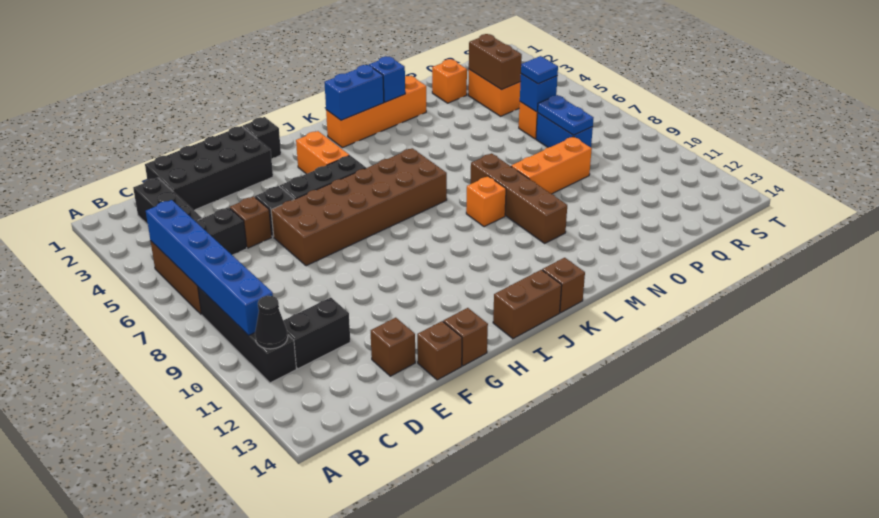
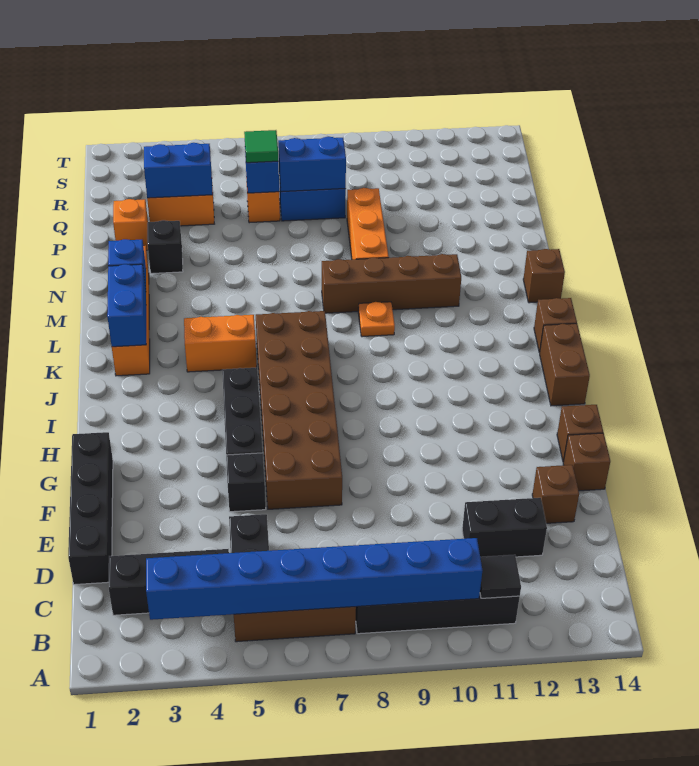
blue brick B5:B10 level 2 -> blue brick B3:B10 level 2
black cone B11 level 2 -> black tile B11 level 2
black brick C11:D11 level 1 -> black brick D11:D12 level 1
black brick D1:G2 level 1 -> black brick D1:G1 level 1
brown brick E5 level 1 -> brown brick M14 level 1
black brick H1 level 1 -> black brick O3 level 1
orange brick I3:I4 level 1 -> orange brick K4:K5 level 1
orange brick L9 level 1 -> orange plate L9 level 1
brown brick Q3:Q4 level 2 -> blue brick Q3:Q4 level 2
blue tile Q6 level 3 -> green tile Q6 level 3
blue plate Q7:Q8 level 2 -> blue brick Q7:Q8 level 2

